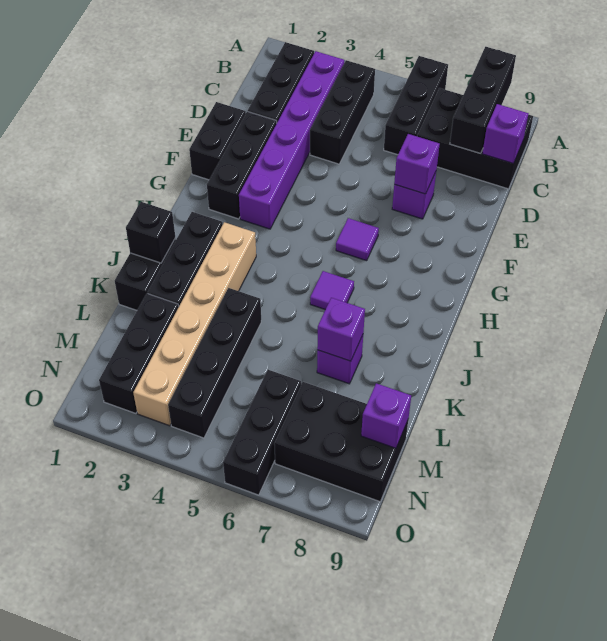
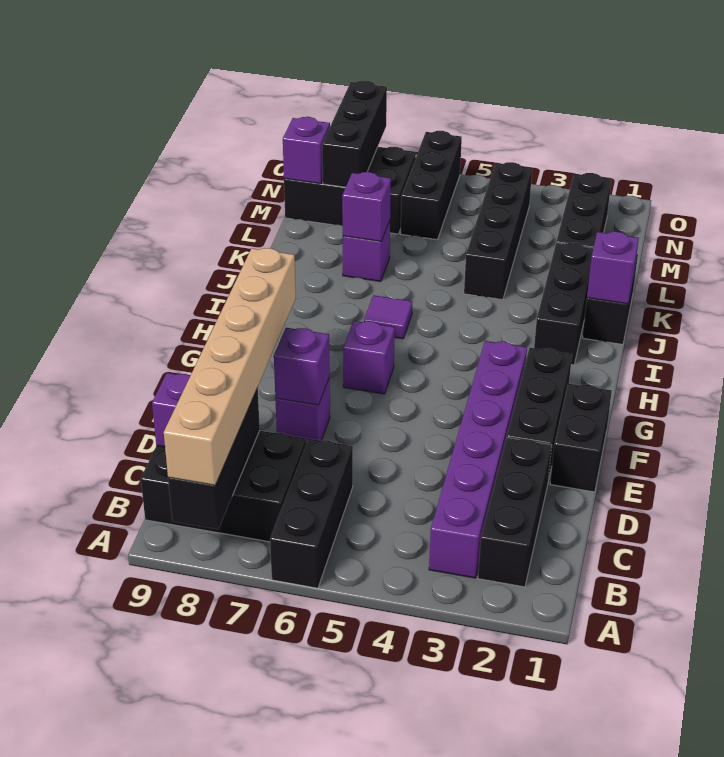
black brick B4:D4 level 1 -> black brick M8:O8 level 2
purple tile G6 level 1 -> purple brick G6 level 1
tan brick I3:N3 level 1 -> tan brick A8:F8 level 3
black brick J1 level 2 -> purple brick J1 level 2

